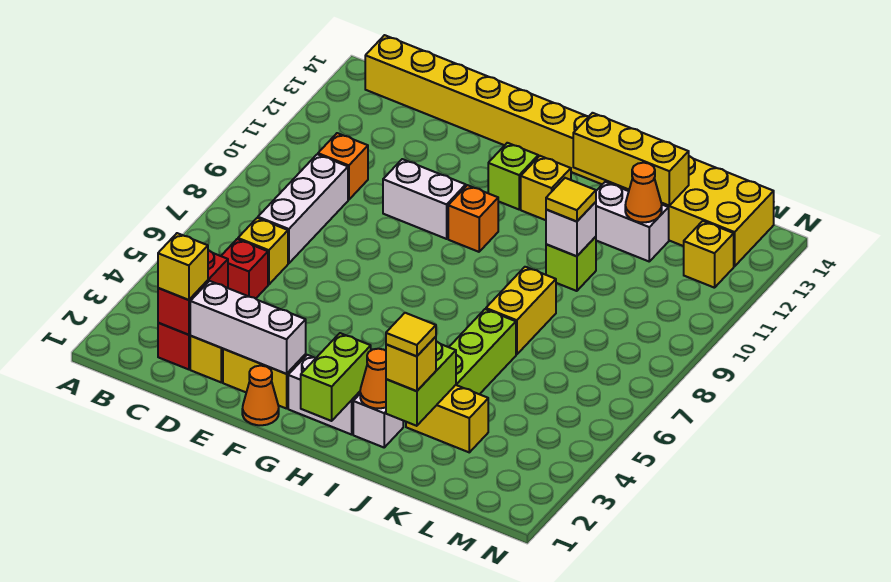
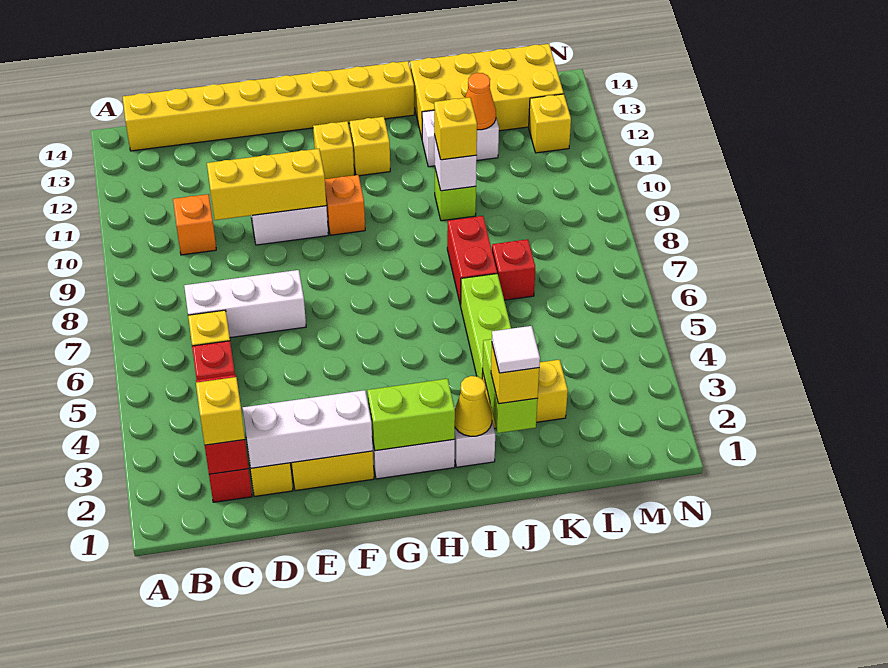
white brick C7:C9 level 1 -> white brick C7:E7 level 1
orange cone F1 level 1 -> none
lime brick G12 level 1 -> yellow brick G12 level 1
lime brick H1:H2 level 2 -> lime brick G2:H2 level 2
orange cone I2 level 2 -> yellow cone I2 level 2
yellow brick I13:K13 level 2 -> yellow brick D10:F10 level 2
yellow tile J2 level 4 -> white tile J2 level 4
yellow brick J7:J8 level 1 -> red brick J7:J8 level 1
yellow tile J10 level 3 -> yellow brick J10 level 3
none -> red brick K7 level 1

